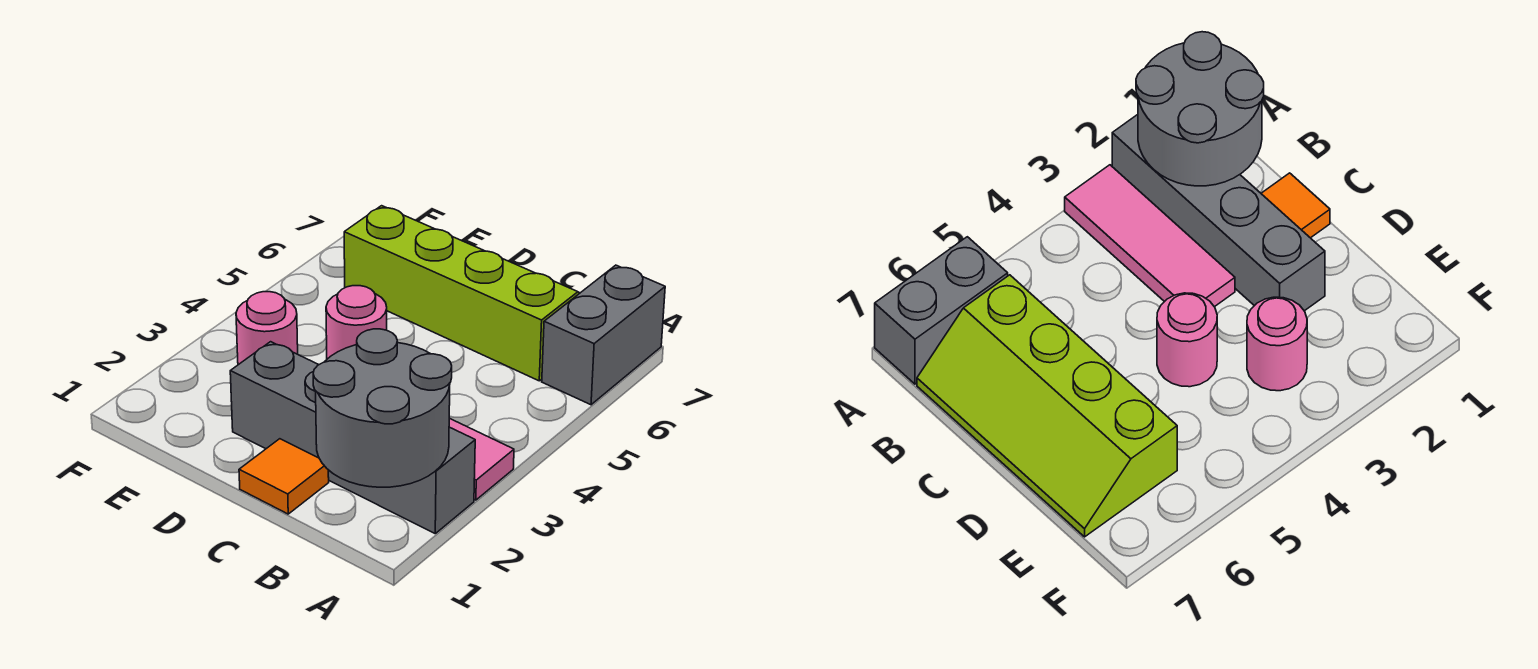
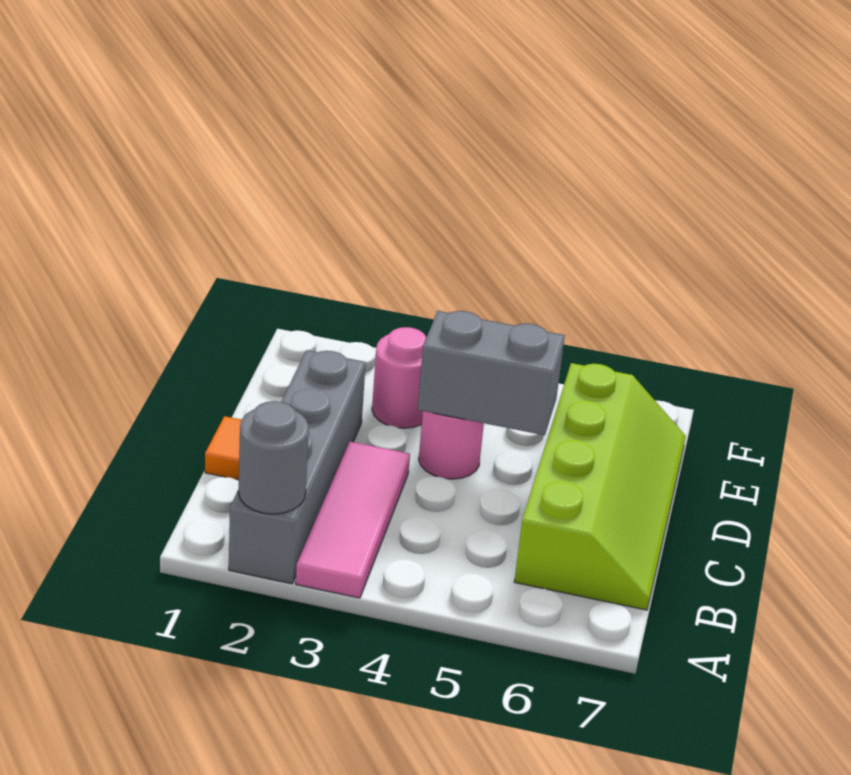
grey round brick A1:B2 level 2 -> grey round brick A2 level 2
grey brick A6:A7 level 1 -> grey brick D4:D5 level 2

